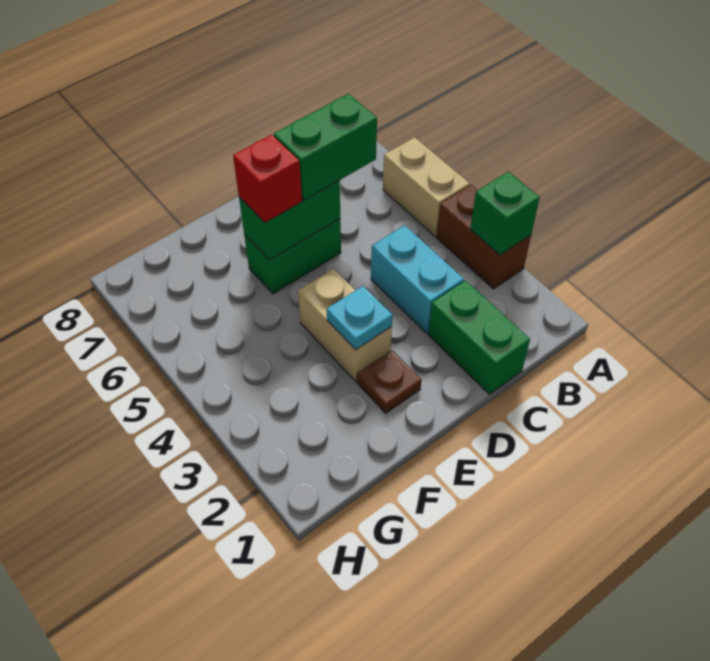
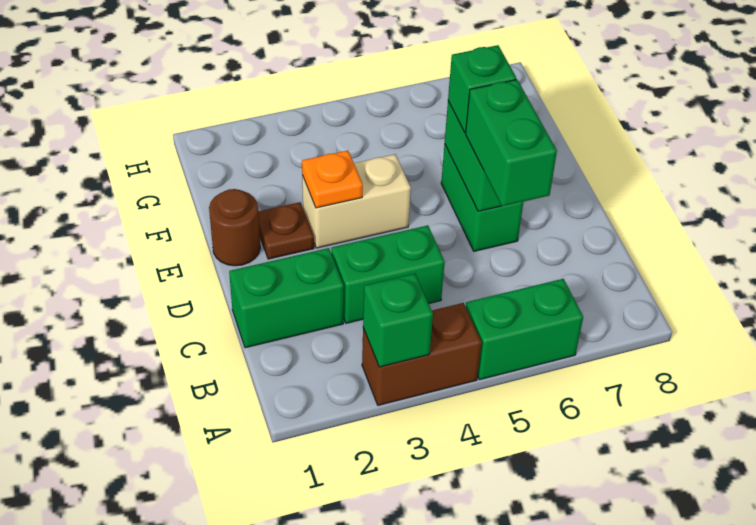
tan brick A5:A6 level 1 -> green brick A5:A6 level 1
cyan brick C3:C4 level 1 -> green brick C3:C4 level 1
none -> brown round brick E1 level 1
cyan plate E3 level 2 -> orange plate E3 level 2
red brick E6 level 3 -> green brick E6 level 3

